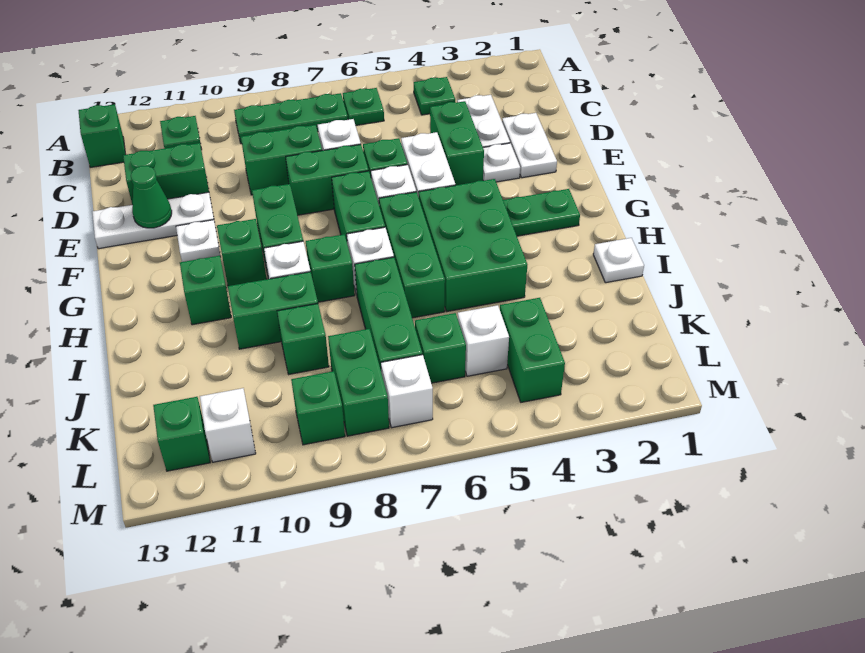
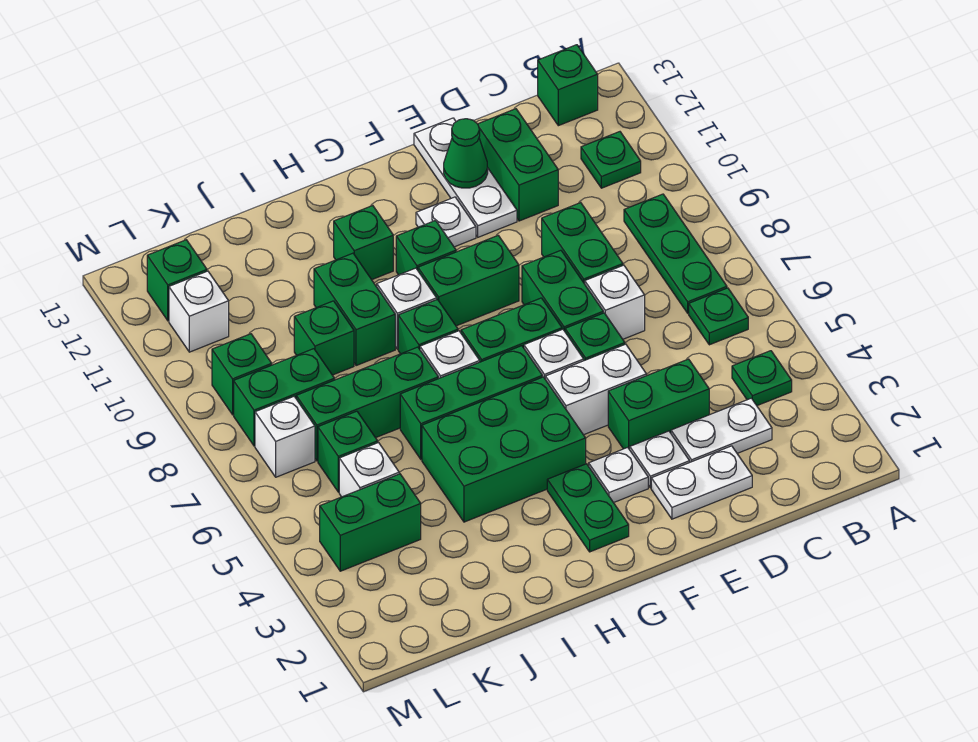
white plate I1 level 1 -> white plate F3 level 1

